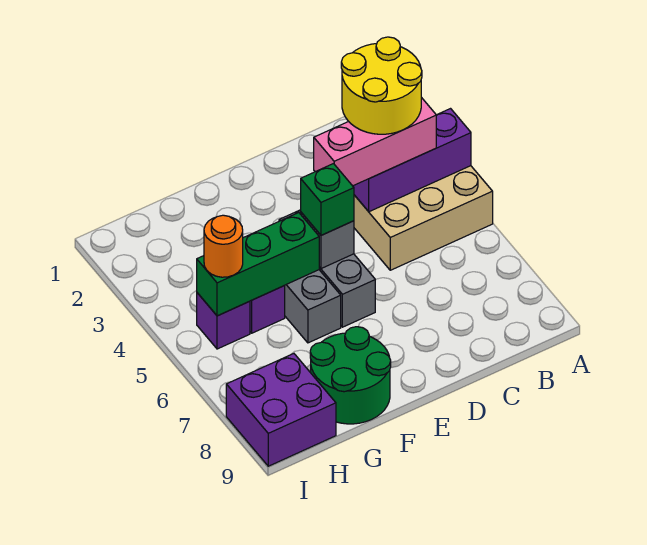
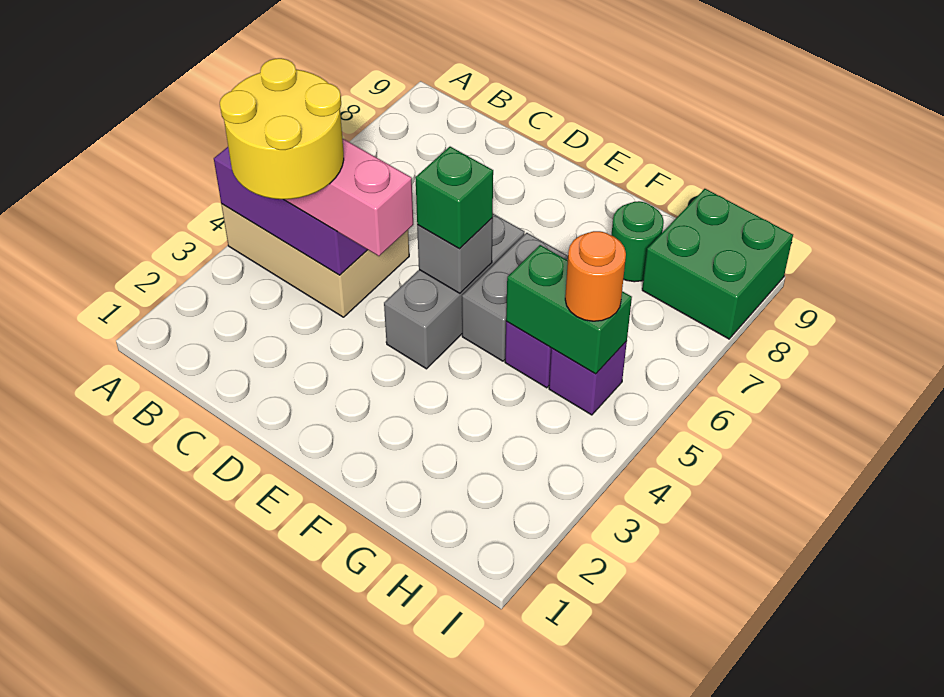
green brick F5:H5 level 2 -> green brick G5:H5 level 2
green round brick F8:G9 level 1 -> green round brick G8 level 1
purple brick H8:I9 level 1 -> green brick H8:I9 level 1

